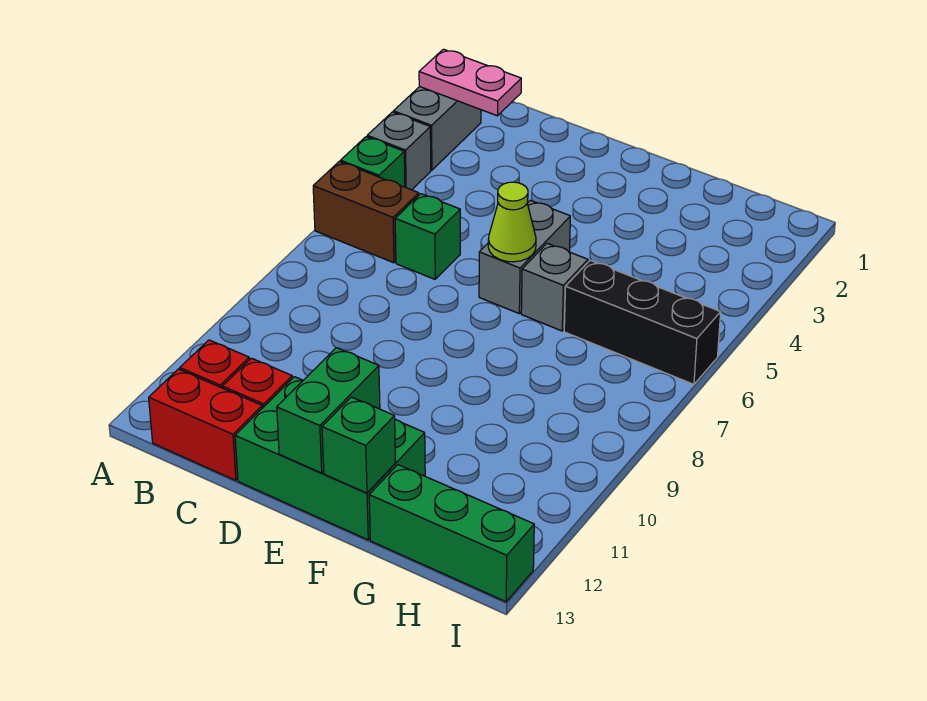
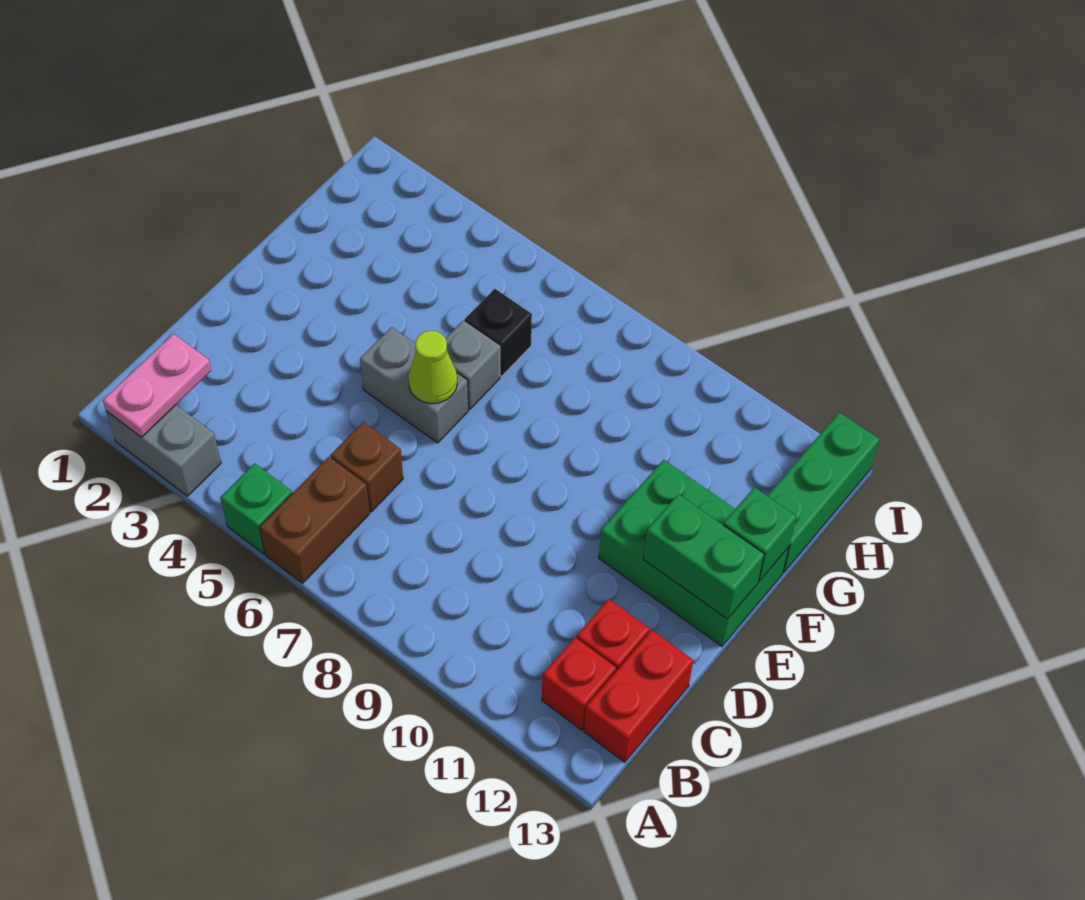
grey brick A4 level 1 -> none
green brick C6 level 1 -> brown brick C6 level 1
green brick D12:F13 level 1 -> green brick E11:F13 level 1
black brick G6:I6 level 1 -> black brick G6 level 1

